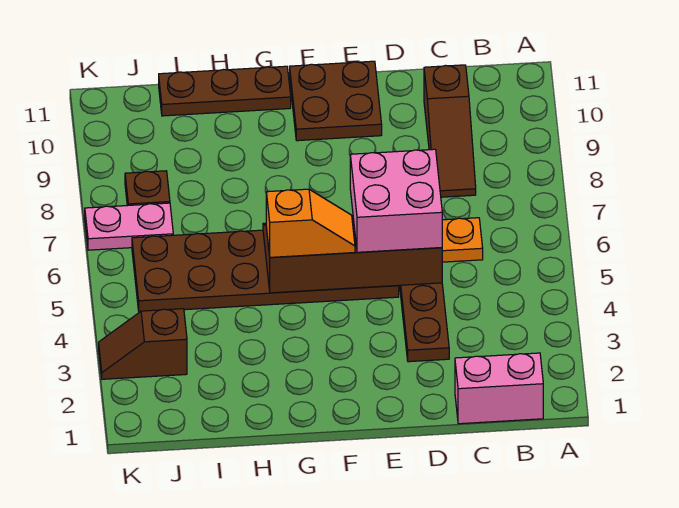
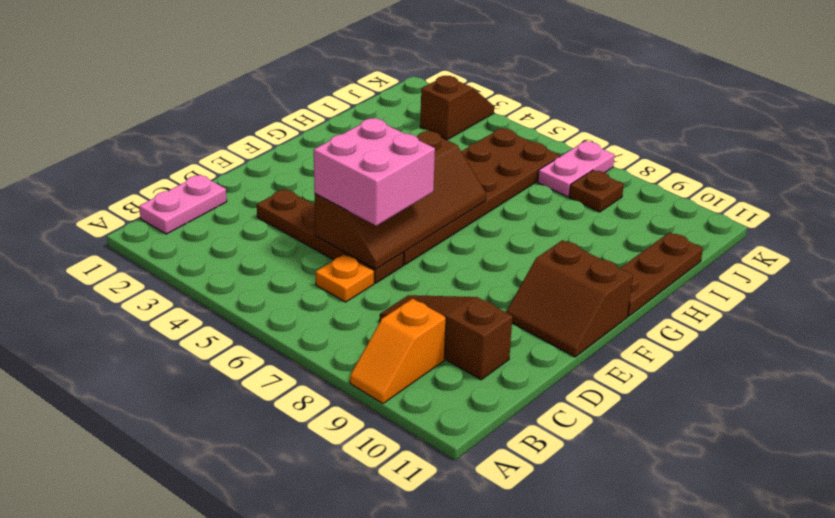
pink brick B1:C1 level 1 -> pink plate B1:C1 level 1
brown plate E10:F11 level 1 -> brown slope E10:F11 level 1 top F
orange slope F5:G5 level 3 top G -> orange slope A9:B9 level 1 top B

